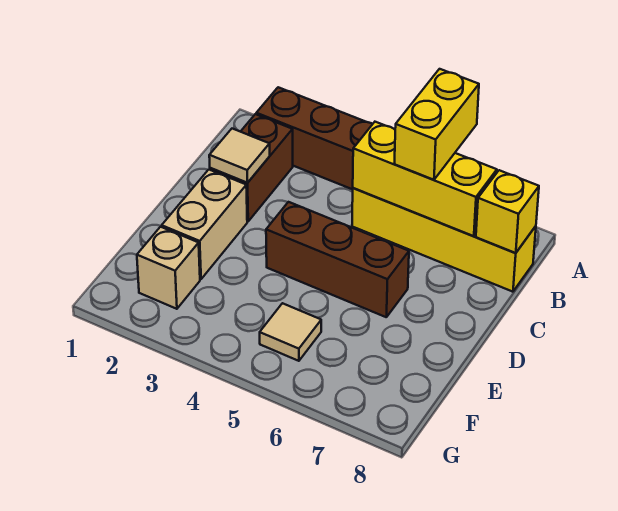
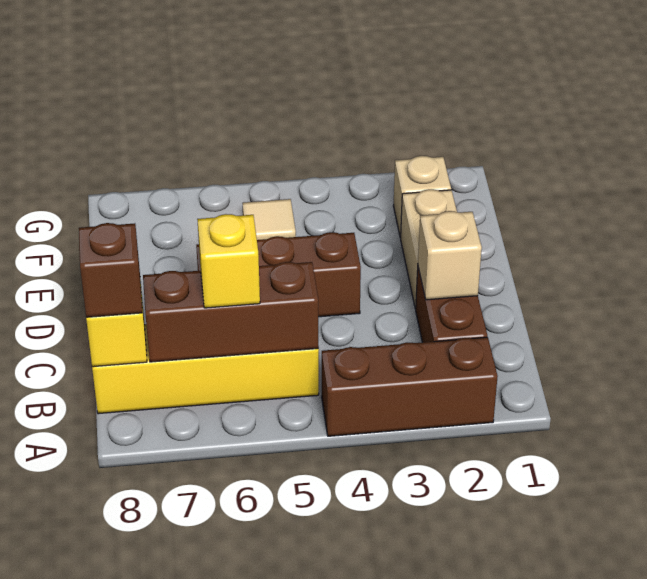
yellow brick A6:B6 level 3 -> yellow brick B6 level 3
yellow brick B5:B7 level 2 -> brown brick B5:B7 level 2
none -> brown brick B8 level 3
tan tile C2 level 2 -> tan brick C2 level 2

